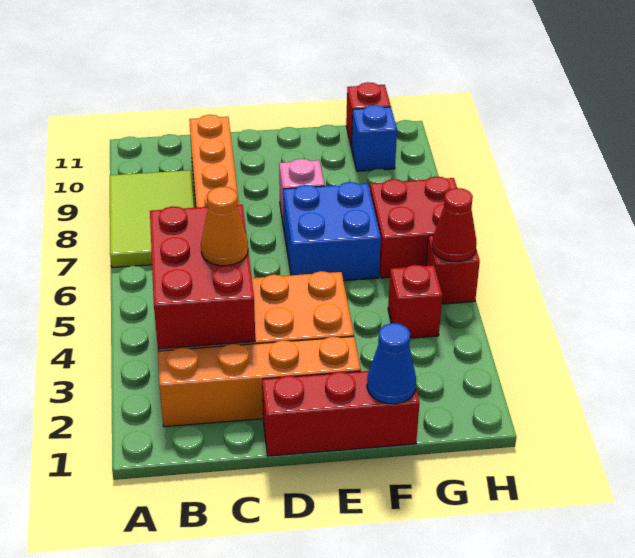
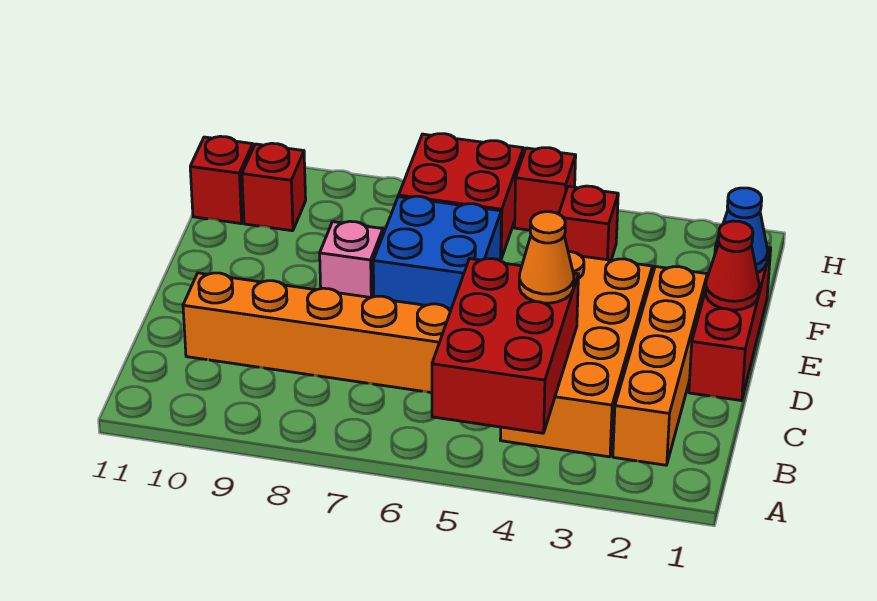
lime tile A7:B9 level 1 -> none
red brick B3:C5 level 2 -> red brick A4:C5 level 2
blue brick G10 level 1 -> red brick G10 level 1
red cone H5 level 2 -> red cone E1 level 2

